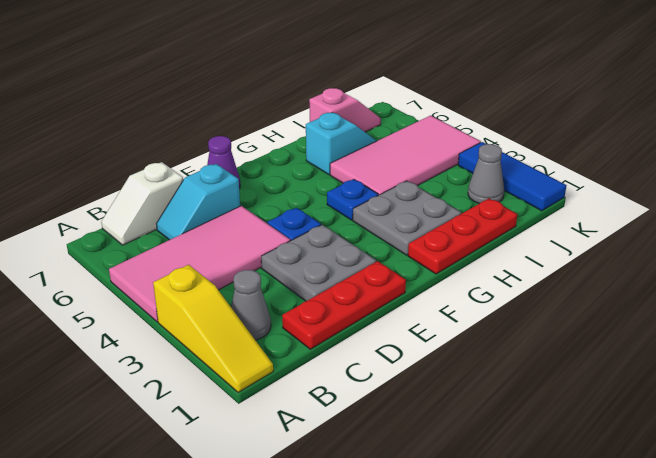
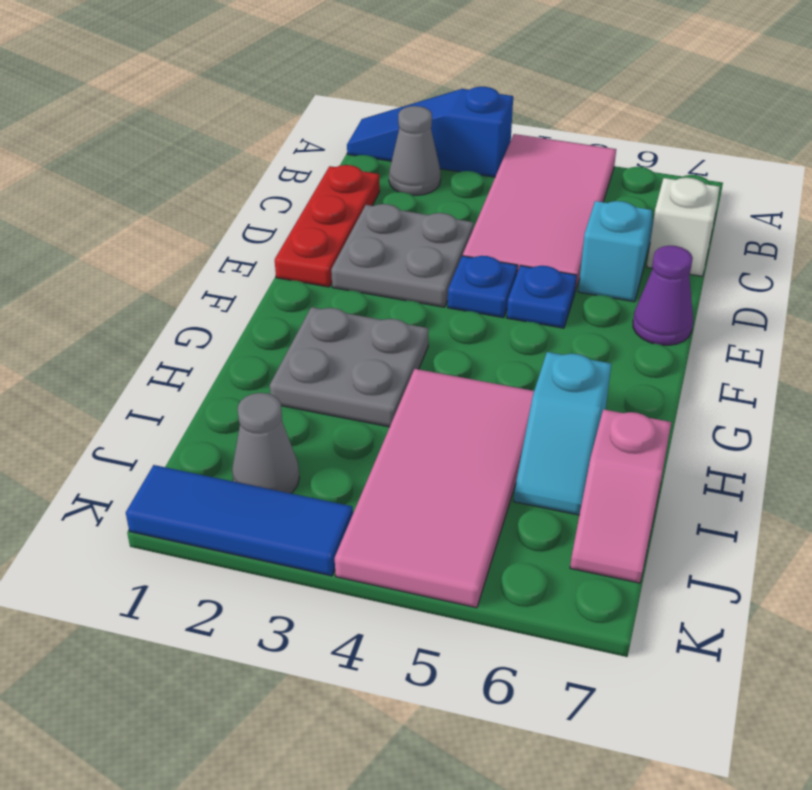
yellow slope A1:A3 level 1 top 3 -> blue slope A1:A3 level 1 top 3
red plate G1:I1 level 1 -> none
blue plate G4 level 1 -> blue plate E5 level 1

